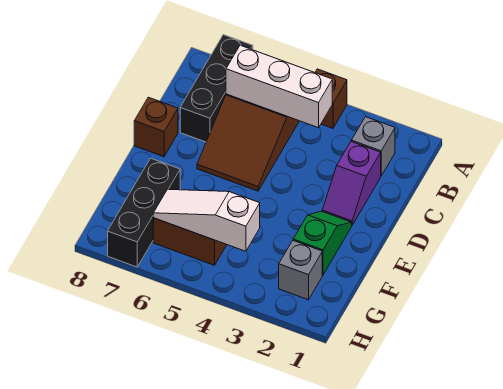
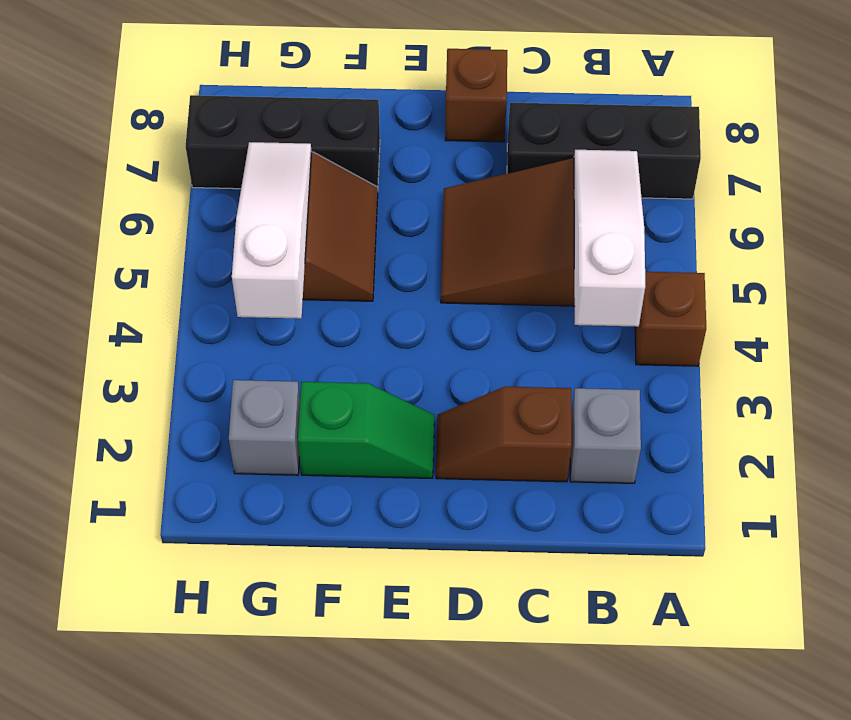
white brick B4:B6 level 2 -> white slope B4:B6 level 2 top 4
purple slope C2:D2 level 1 top C -> brown slope C2:D2 level 1 top C

